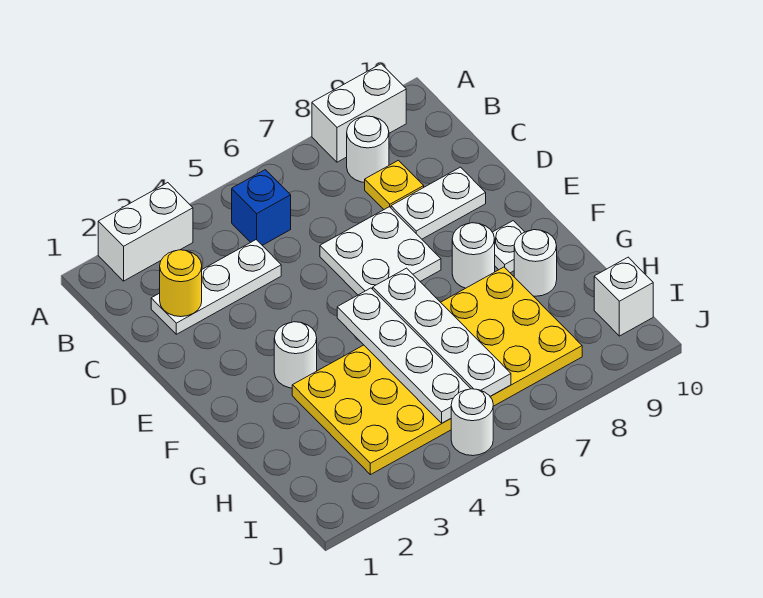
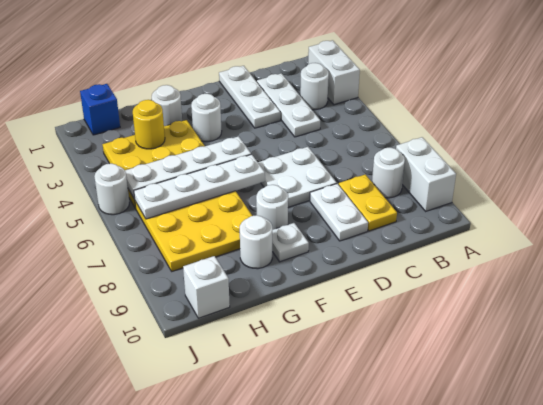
none -> white round brick B3 level 1
blue brick B5 level 1 -> blue brick I1 level 1
yellow round brick C2 level 2 -> yellow round brick H3 level 2
yellow plate C8 level 1 -> yellow plate C8:C9 level 1
none -> white plate D1:D3 level 1
none -> white round brick G2 level 1

